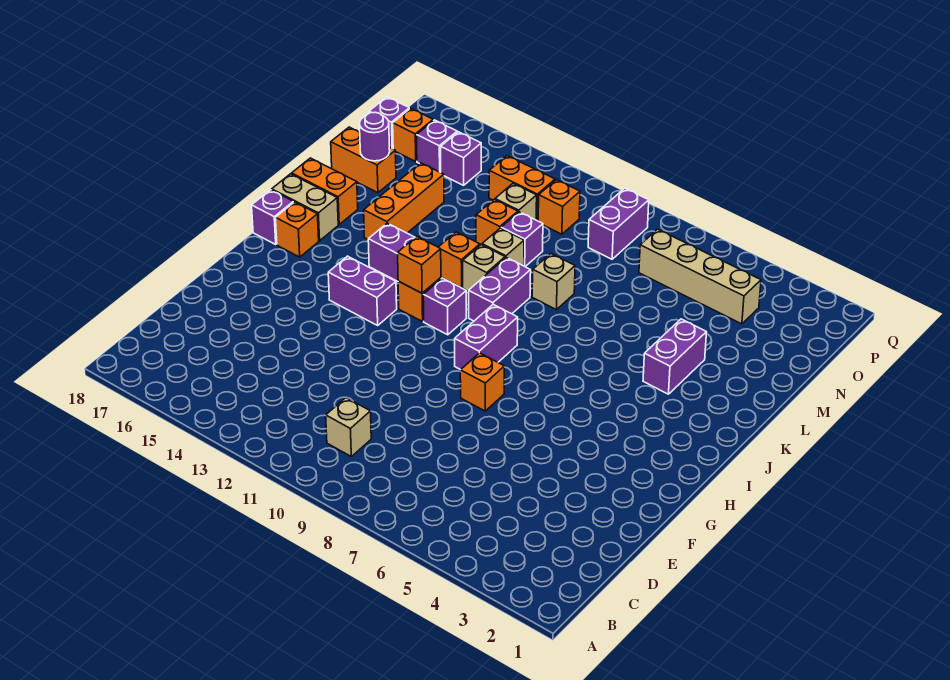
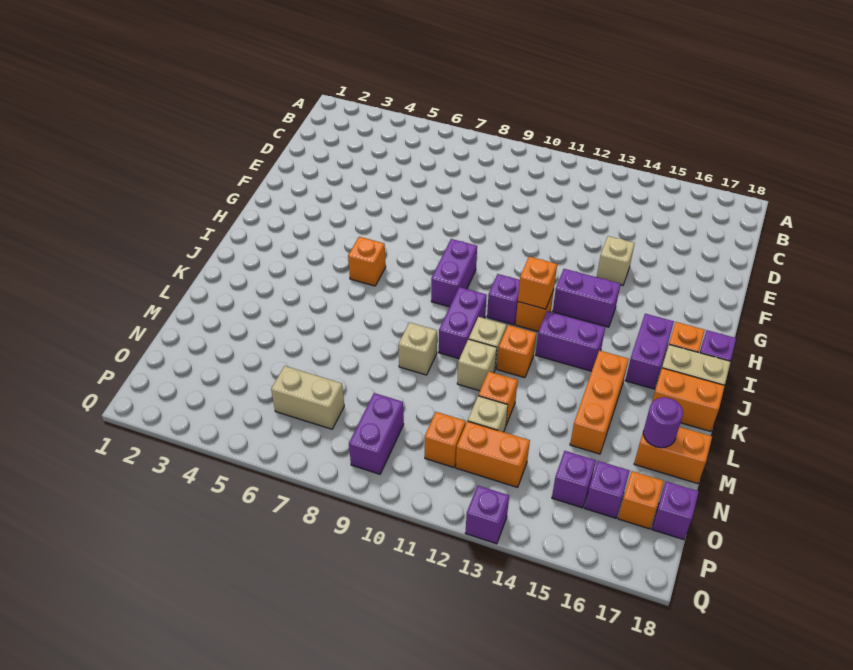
tan brick C10 level 1 -> tan brick F14 level 1
orange brick G8 level 1 -> orange brick I6 level 1
purple brick K4:L4 level 1 -> purple brick I16:J16 level 1
purple brick M11 level 1 -> purple brick Q13 level 1
tan brick O4:O7 level 1 -> tan brick O6:O7 level 1

